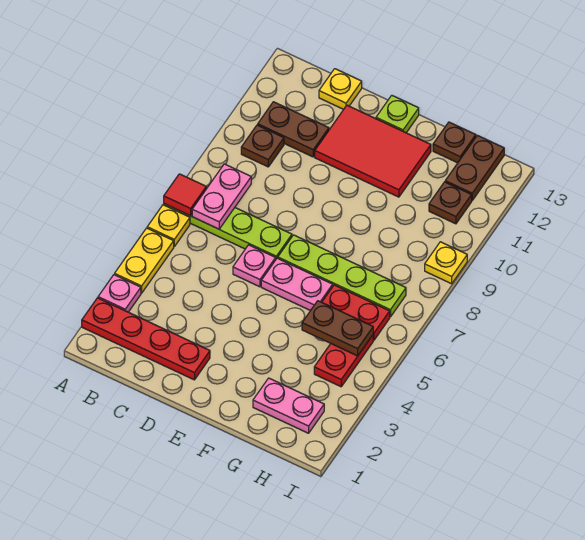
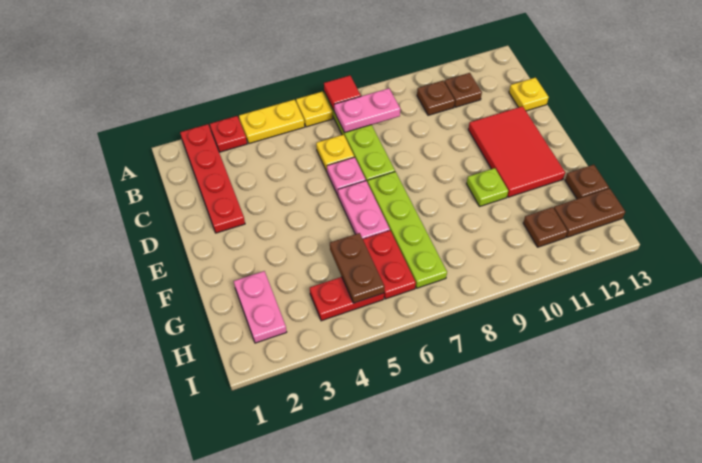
pink plate A3 level 1 -> red plate A3 level 1
brown plate B11:C11 level 1 -> brown plate B11 level 1
lime plate E13 level 1 -> lime plate F10 level 1
yellow plate I9 level 1 -> yellow plate C6 level 1

